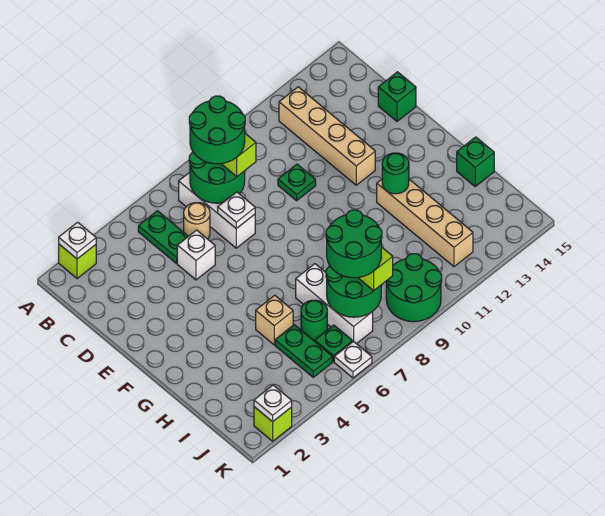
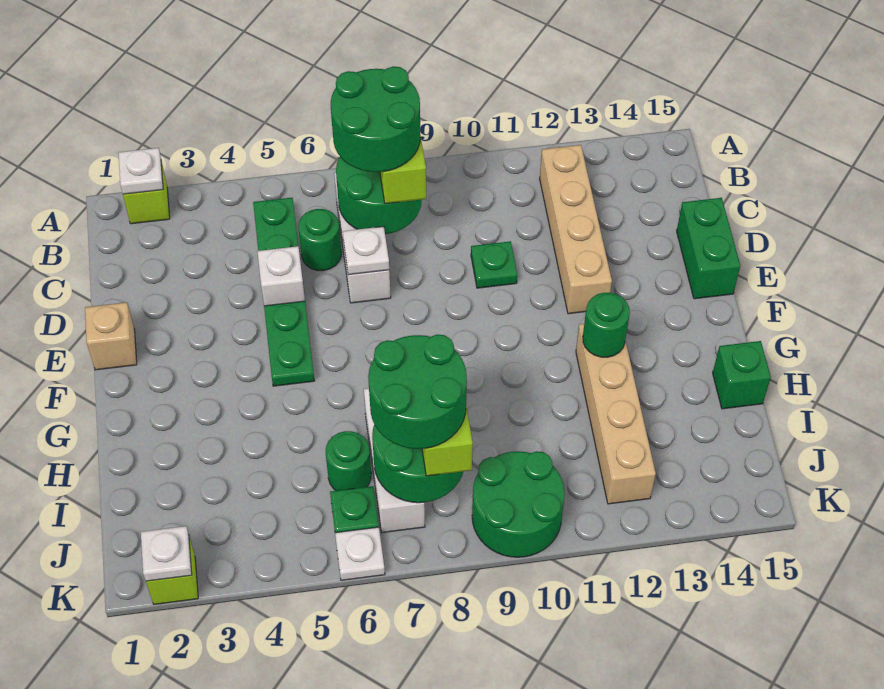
tan round brick C6 level 1 -> green round brick C6 level 1
green brick D15 level 1 -> green brick D15:E15 level 1
tan brick H5 level 1 -> tan brick E1 level 1
green plate I5:J5 level 1 -> green plate E5:F5 level 1

